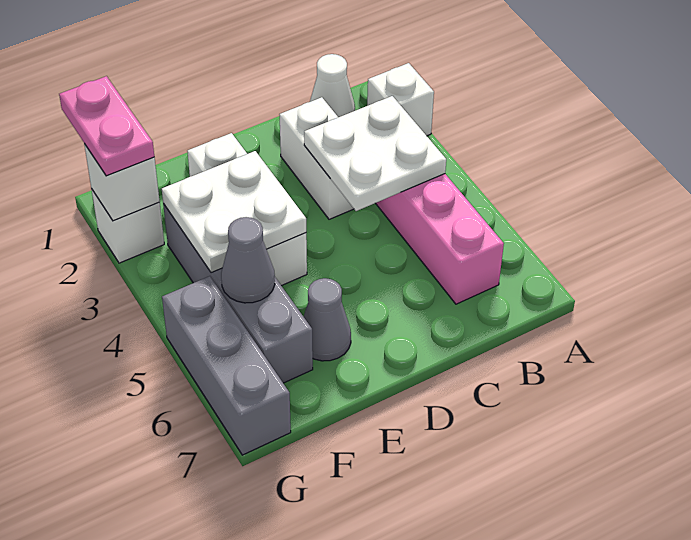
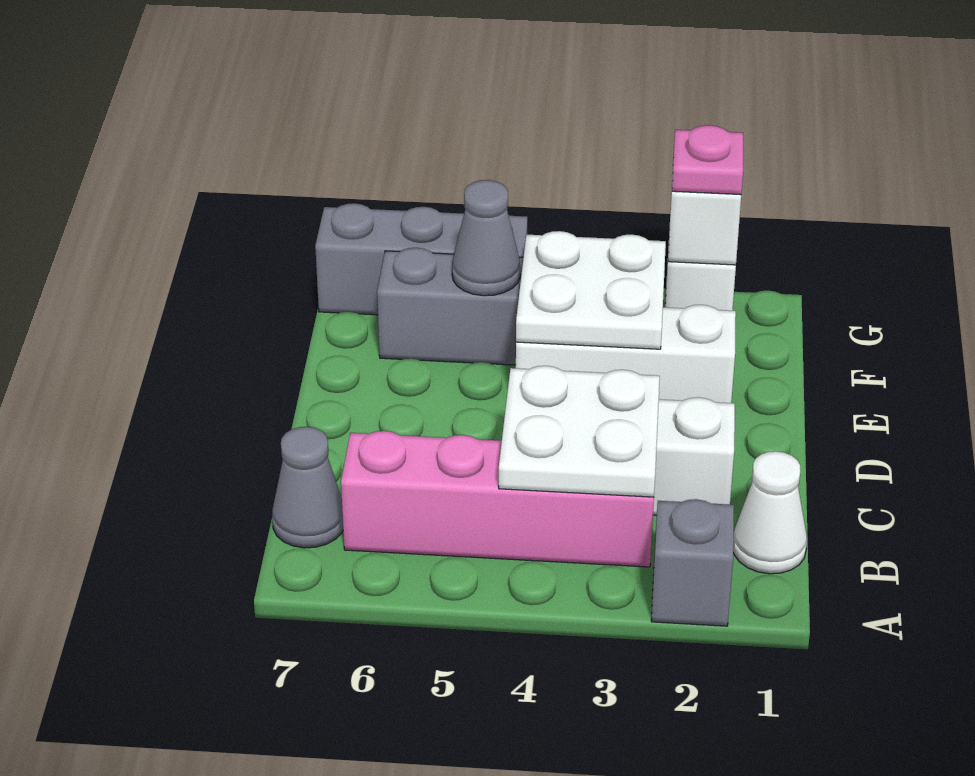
white brick A2 level 1 -> grey brick A2 level 1
grey cone E6 level 1 -> grey cone B7 level 1
pink plate G1:G2 level 3 -> pink plate G2 level 3

